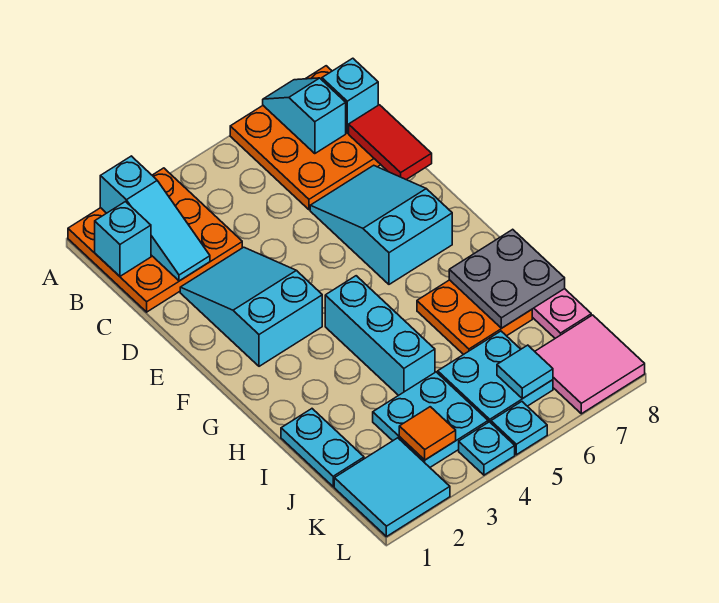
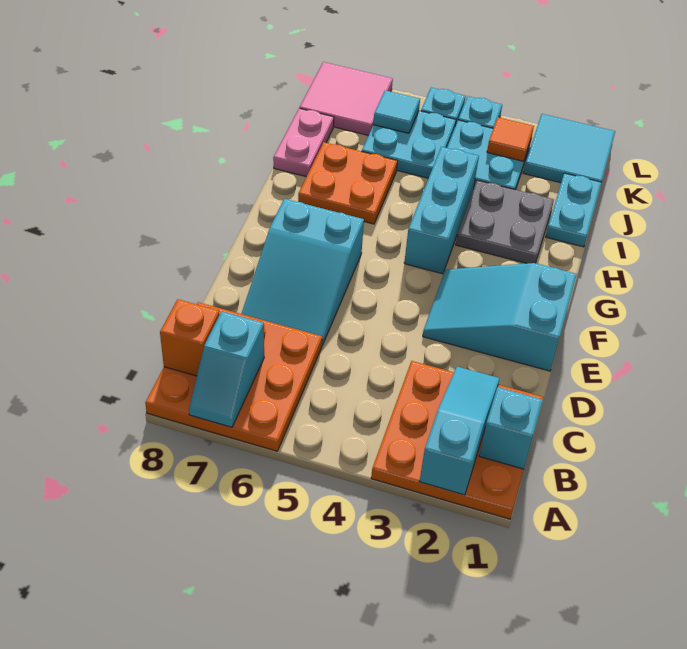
cyan brick B8 level 2 -> orange brick B8 level 2
red tile C8:D8 level 2 -> none
cyan slope D2:F3 level 1 top F -> cyan slope E1:F3 level 1 top 1
grey plate H7:I8 level 2 -> grey plate H2:I3 level 1

